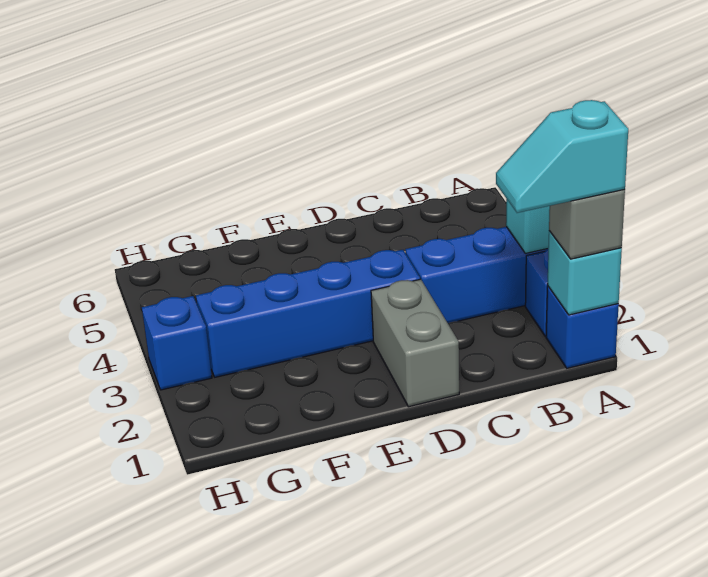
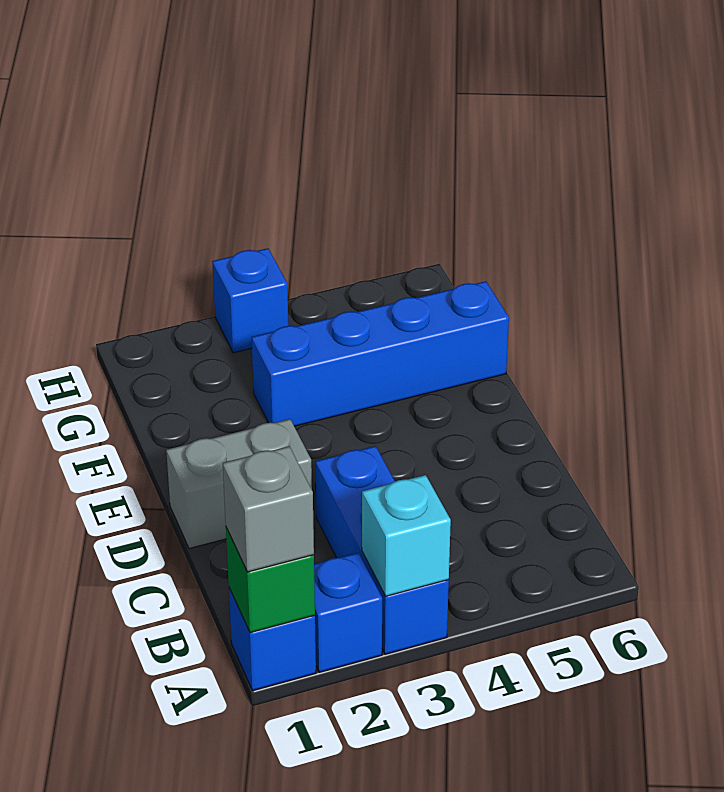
cyan brick A1 level 2 -> green brick A1 level 2
cyan slope A1:B1 level 4 top A -> none
blue brick D3:G3 level 1 -> blue brick F3:F6 level 1

